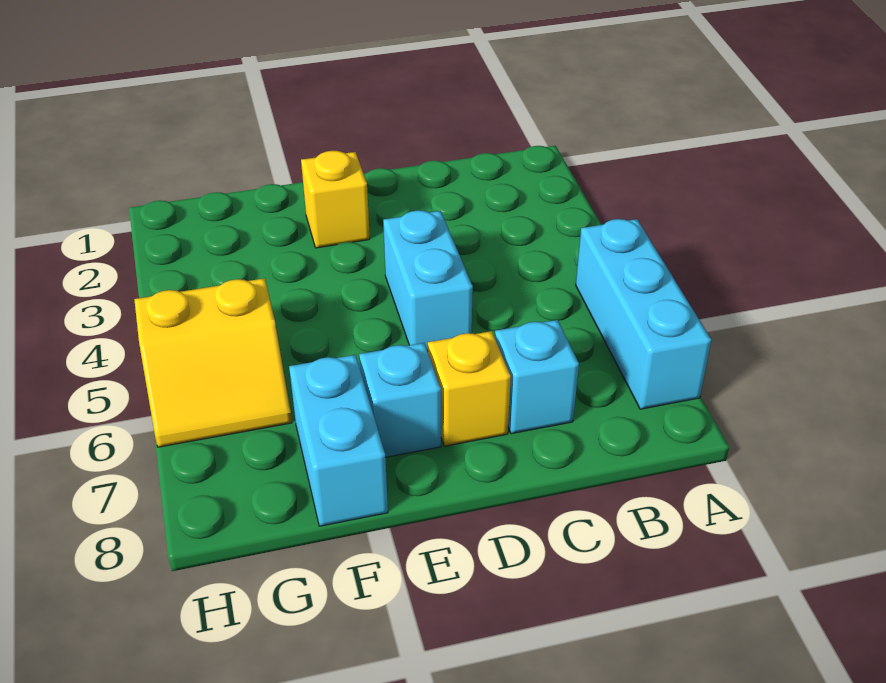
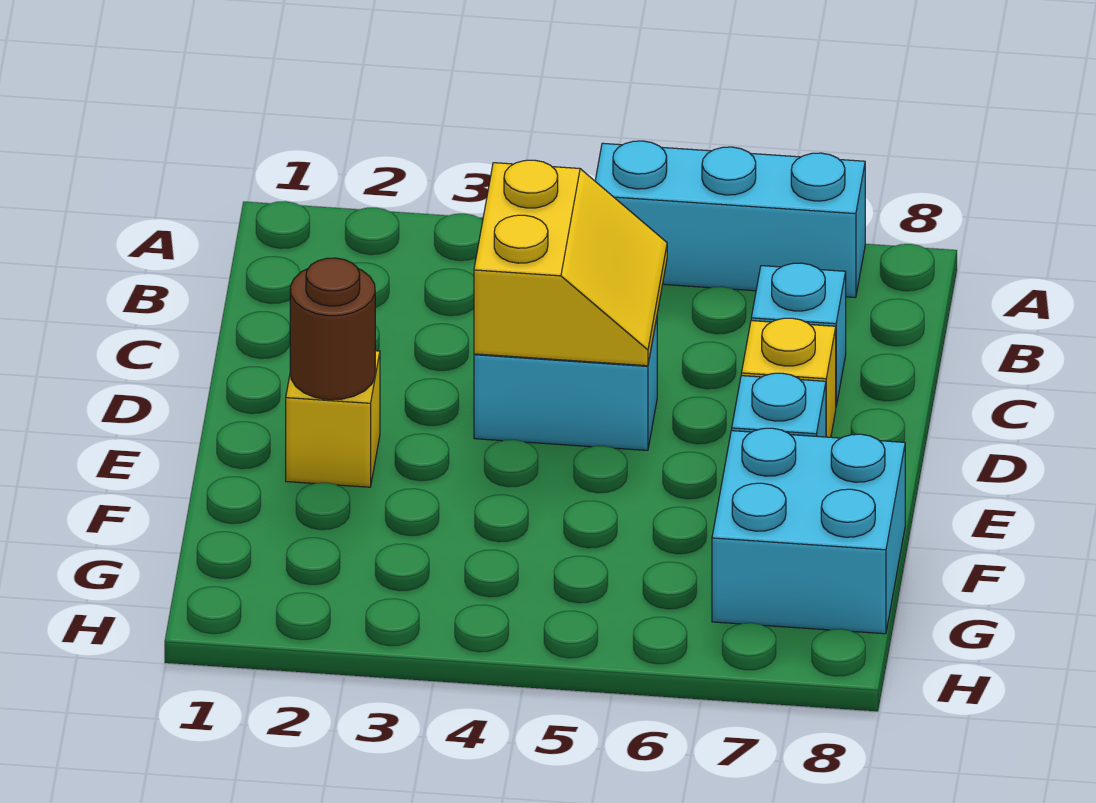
none -> brown round brick E2 level 2
cyan brick F7:F8 level 1 -> cyan brick F7:G8 level 1
yellow slope G5:H6 level 1 top 5 -> yellow slope C4:D5 level 2 top 4

